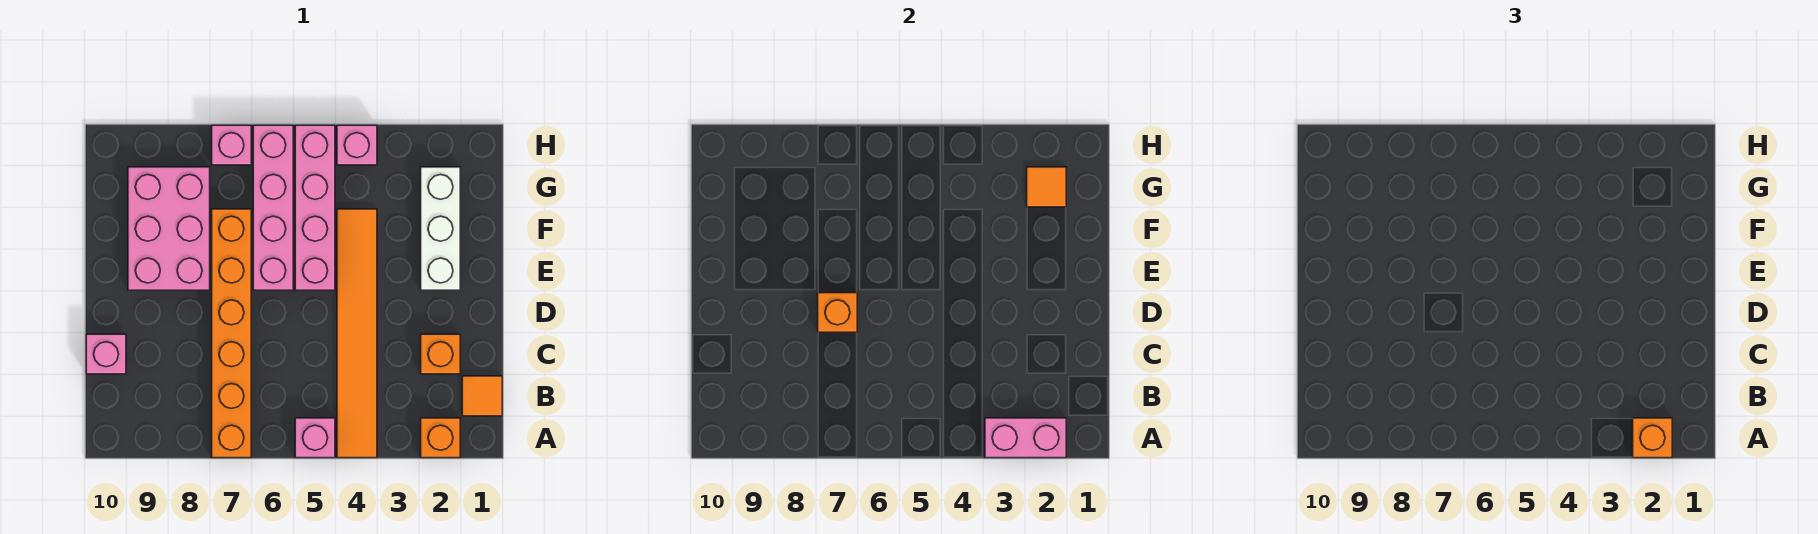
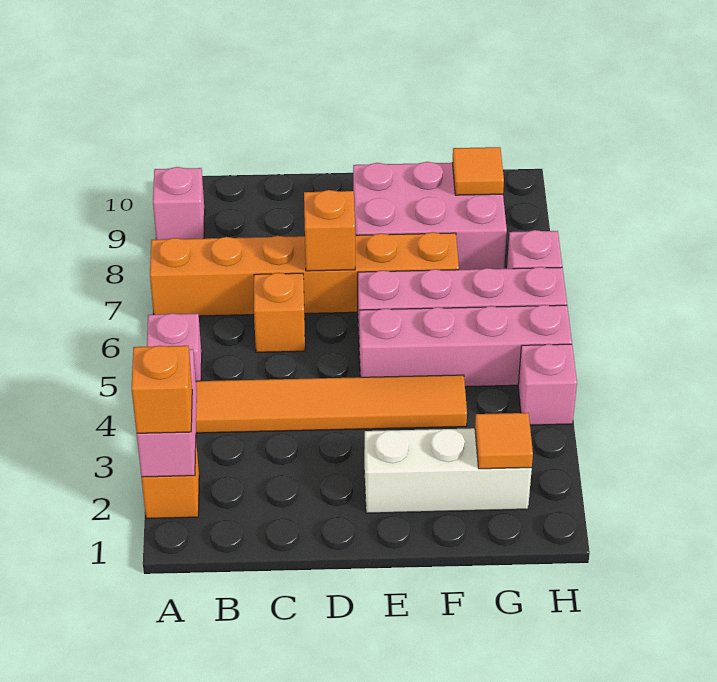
orange tile B1 level 1 -> orange tile G9 level 2
orange brick C2 level 1 -> orange brick C6 level 1
pink brick C10 level 1 -> pink brick A9 level 1

